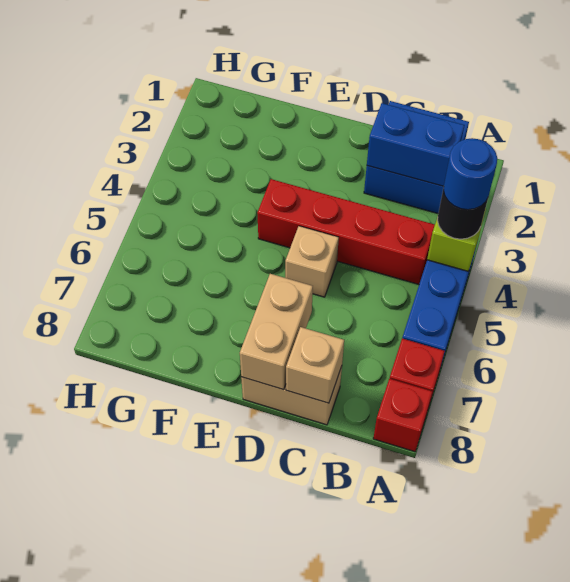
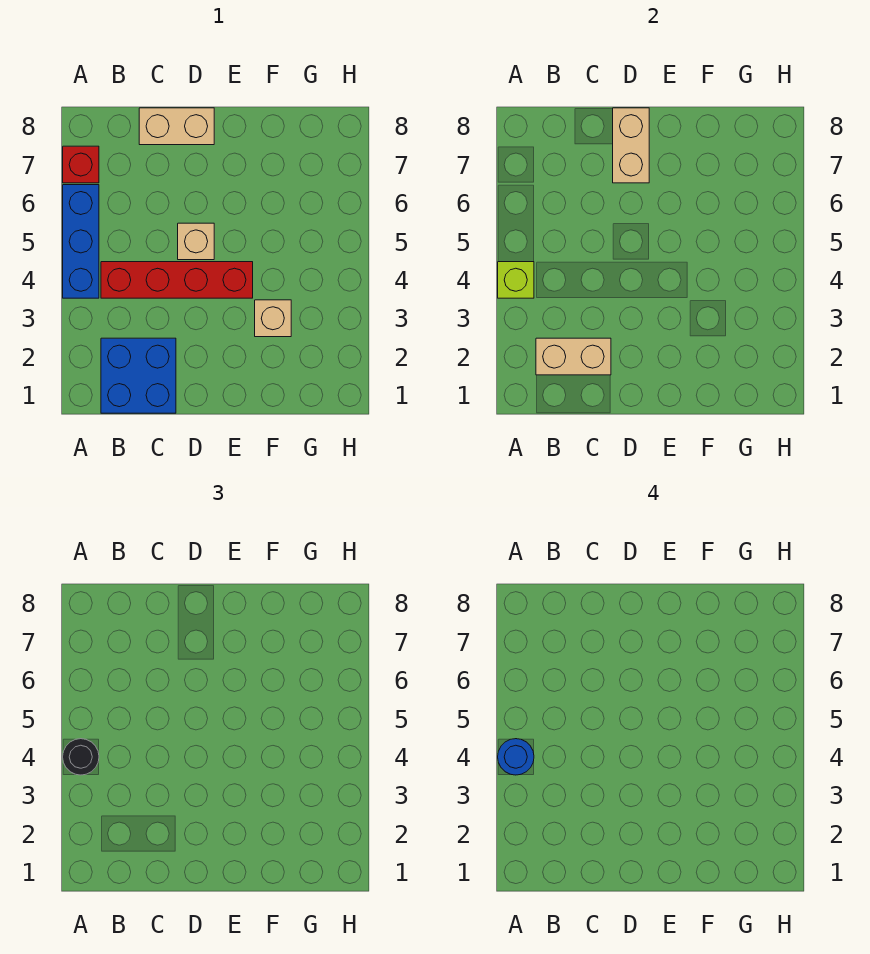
red brick A8 level 1 -> none
blue brick B2:C2 level 2 -> tan brick B2:C2 level 2
tan brick C8 level 2 -> tan brick F3 level 1

